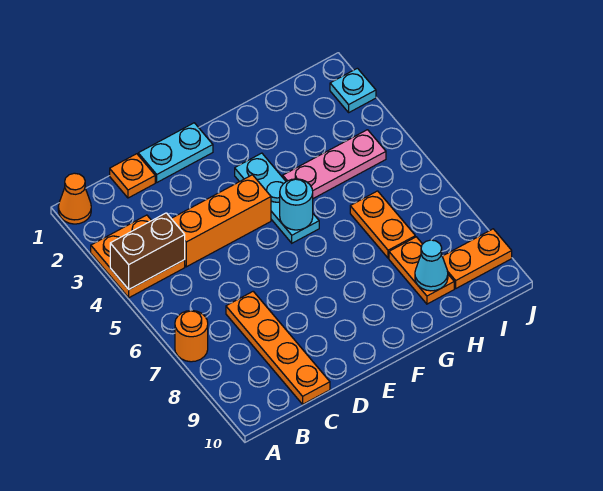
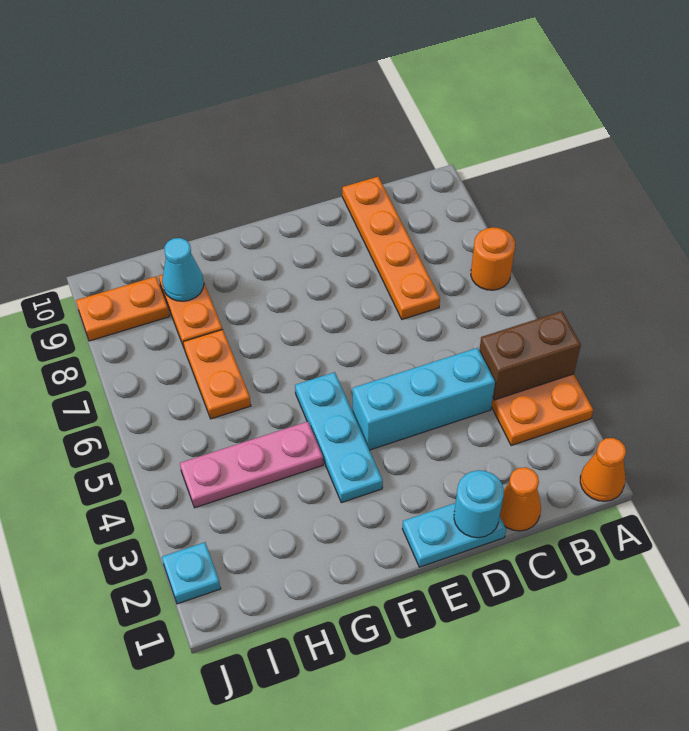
orange plate C1 level 1 -> orange cone C1 level 1
orange brick C4:E4 level 1 -> cyan brick C4:E4 level 1
cyan round brick F5 level 2 -> cyan round brick D1 level 2

